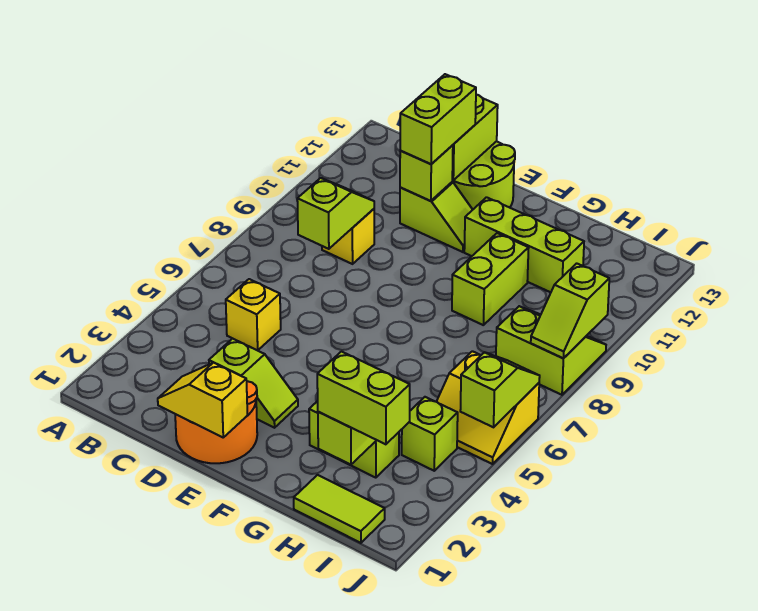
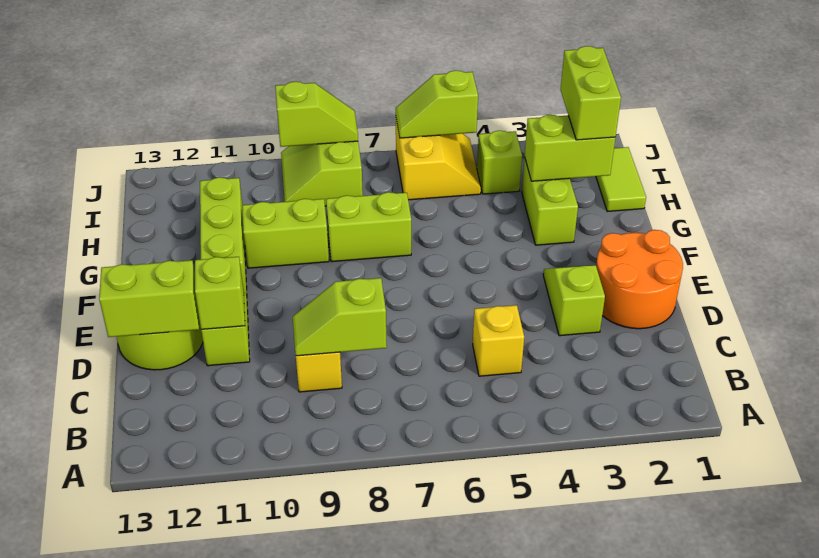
yellow slope D1:E1 level 2 top E -> none
lime brick D11:D12 level 3 -> lime brick G7:G8 level 1

